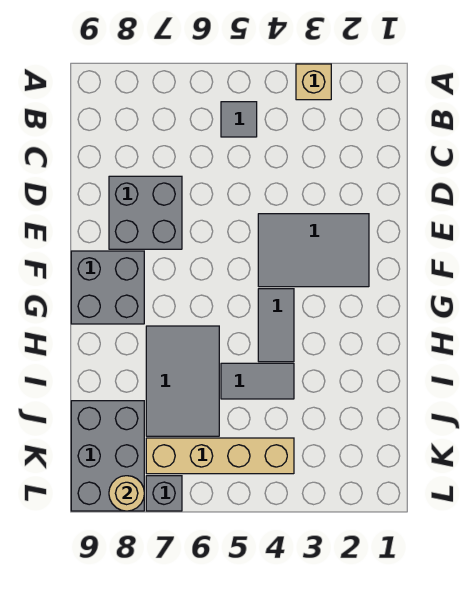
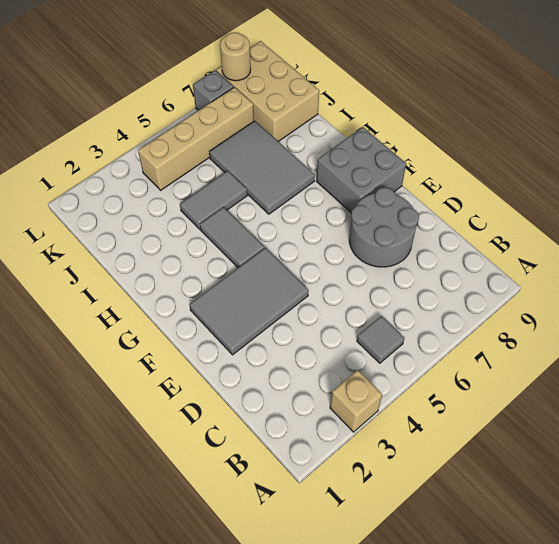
grey brick D7:E8 level 1 -> grey round brick D7:E8 level 1
grey brick J8:L9 level 1 -> tan brick J8:L9 level 1

